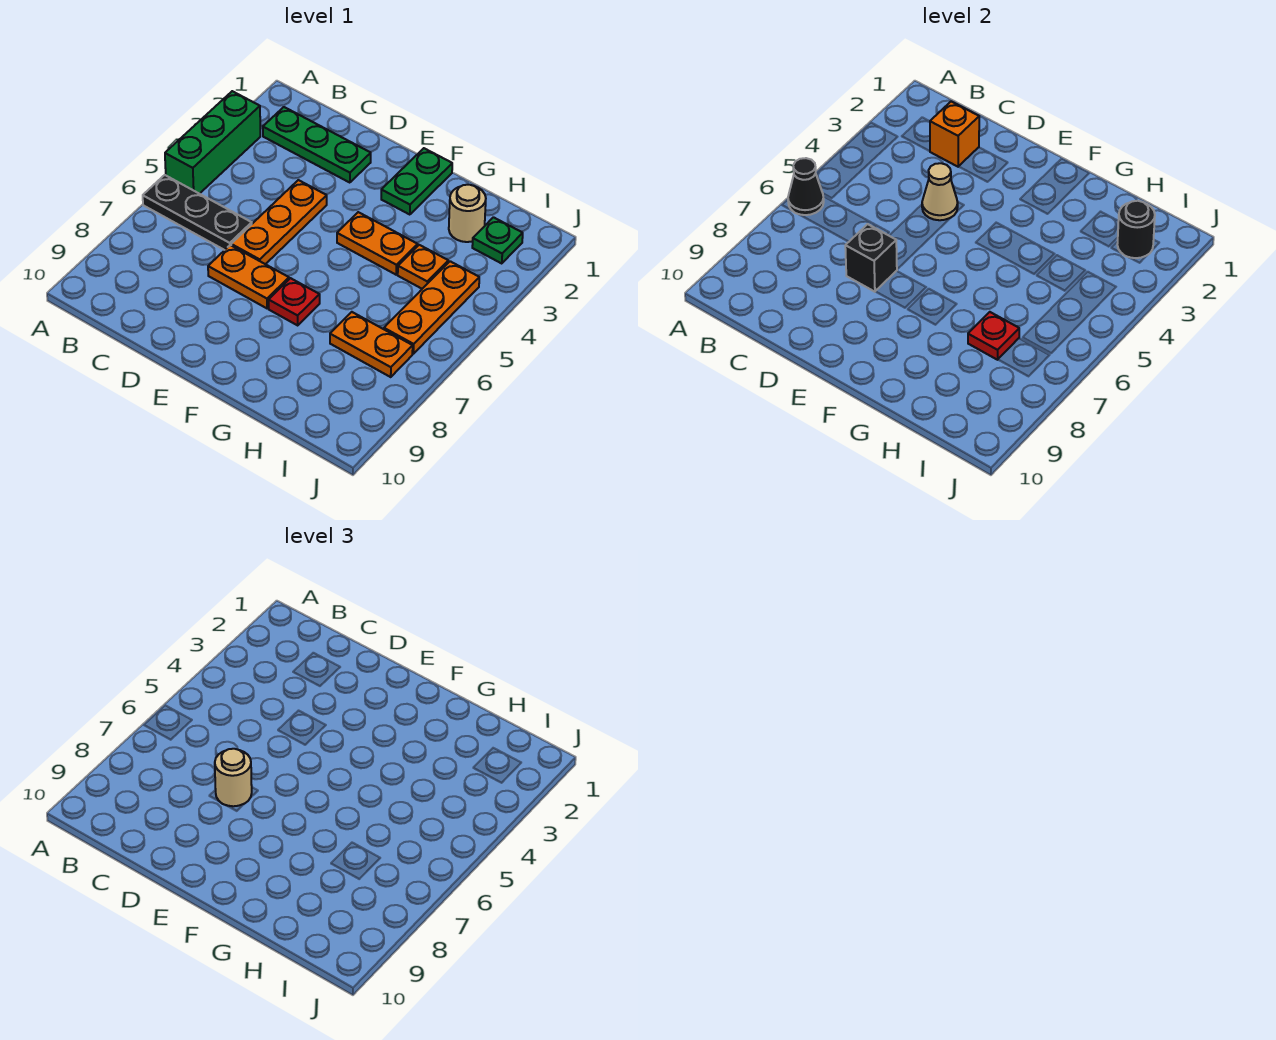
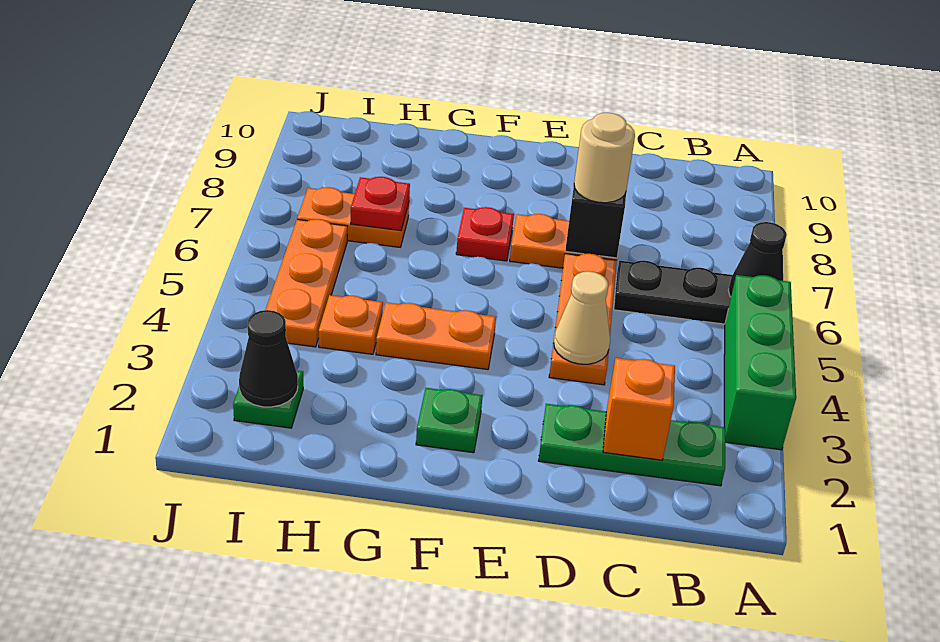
green plate F1:F2 level 1 -> green plate F2 level 1
tan round brick H2 level 1 -> none
black round brick I2 level 2 -> black cone I2 level 2

